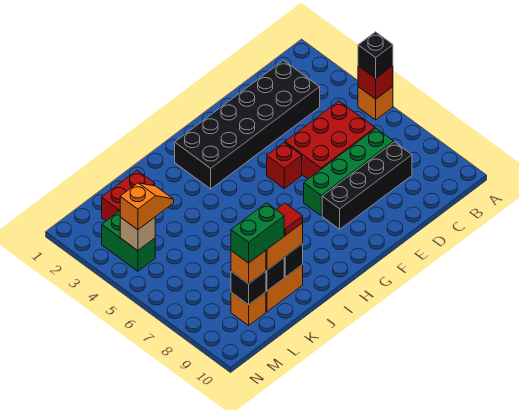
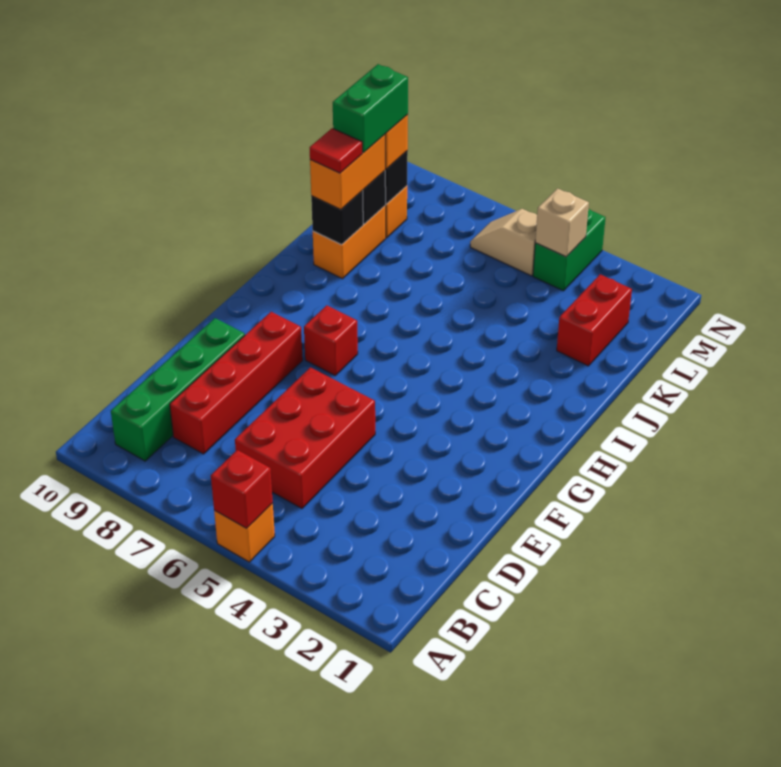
black brick A5 level 3 -> none
black brick C2:H3 level 1 -> none
green brick C7:F7 level 1 -> green brick B9:E9 level 1
black brick C8:F8 level 1 -> red brick C8:F8 level 1
red brick F5 level 1 -> red brick G7 level 1
orange slope L4:M4 level 3 top M -> none
green brick M3:M4 level 1 -> green brick M4:N4 level 1
none -> tan slope M5:M6 level 1 top 5

